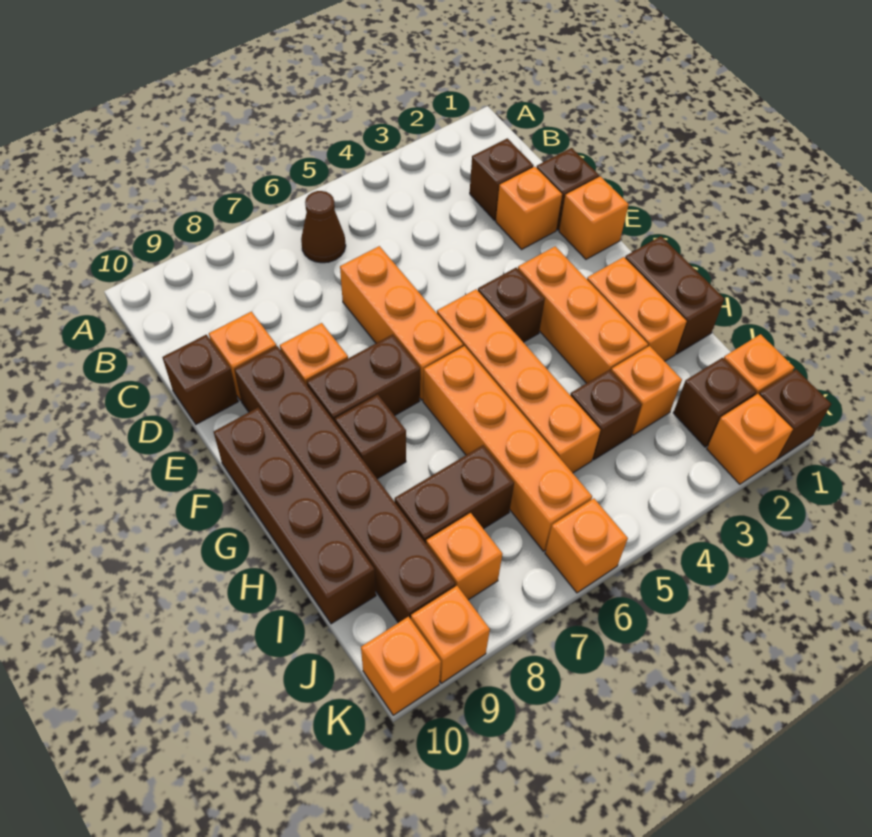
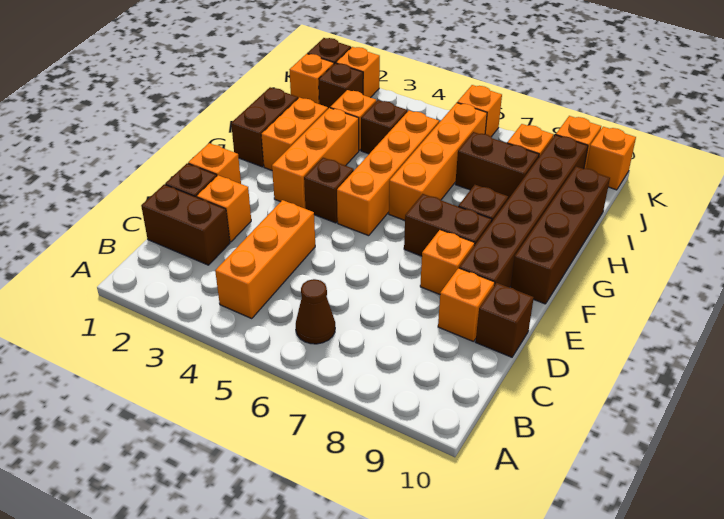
brown brick C2 level 1 -> brown brick C1:C2 level 1
orange brick D6:F6 level 1 -> orange brick B4:D4 level 1

